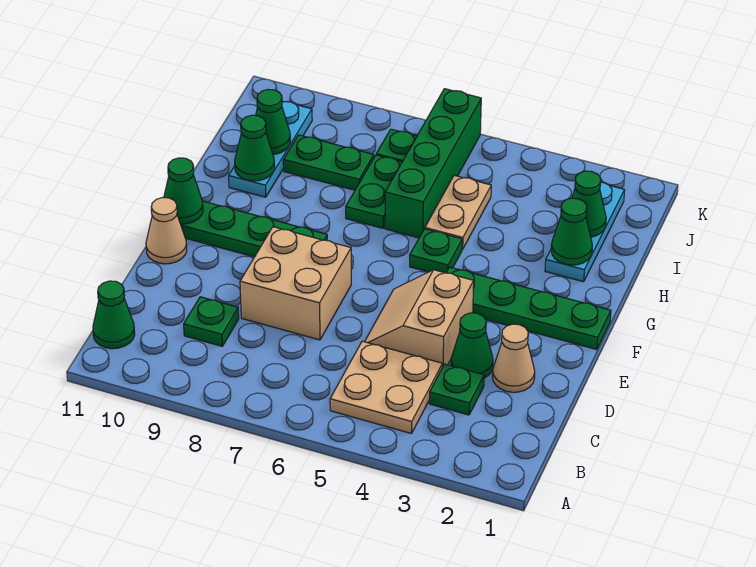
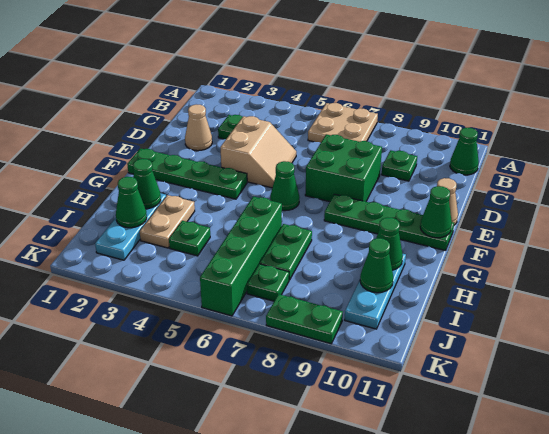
tan plate B4:C5 level 1 -> tan plate A6:B7 level 1
green cone D3 level 1 -> green cone F6 level 1
tan brick D7:E8 level 1 -> green brick D7:E8 level 1
green plate G5 level 1 -> green plate I4 level 1
tan plate H5:I5 level 1 -> tan plate H3:I3 level 1
green plate I8:I9 level 1 -> green plate K8:K9 level 1

